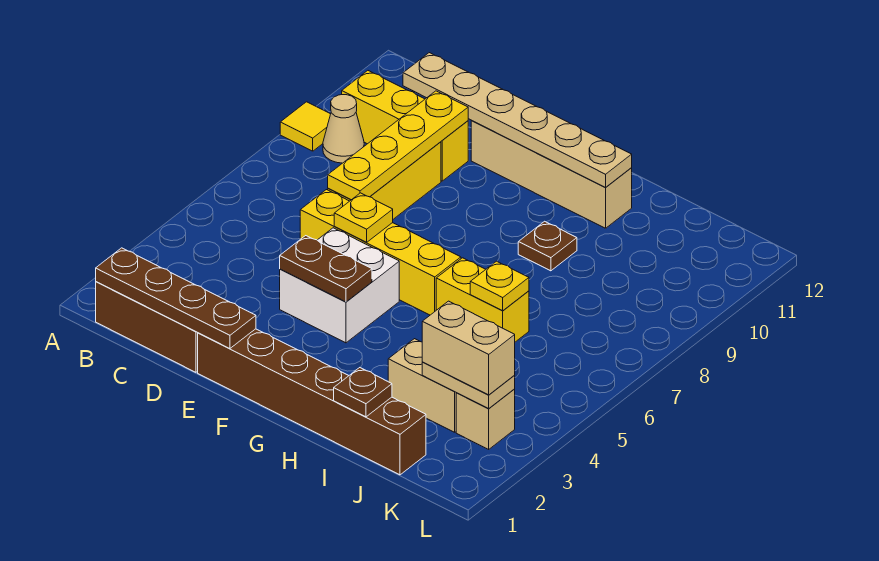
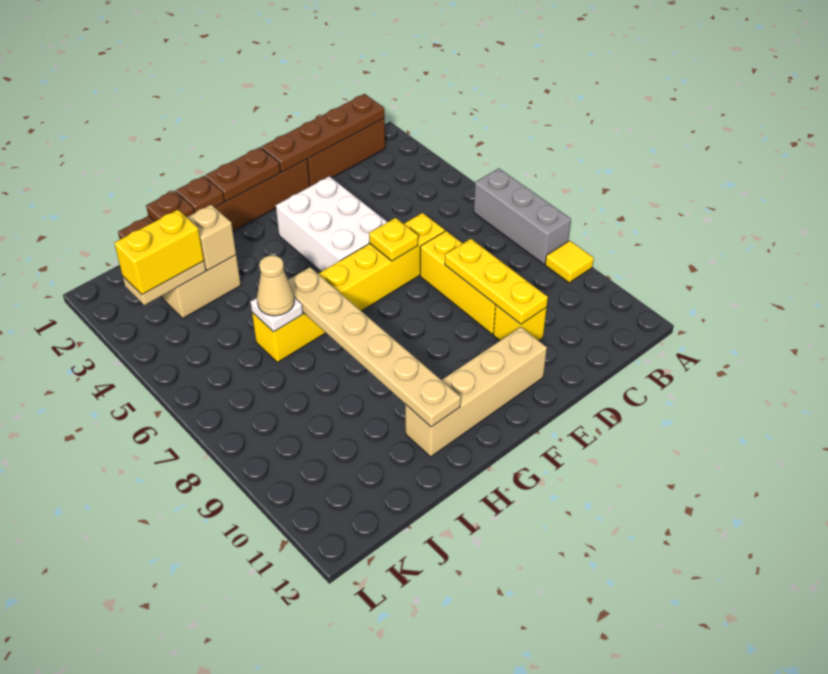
none -> grey brick A6:A8 level 1
tan cone B9 level 1 -> tan cone I6 level 3
yellow brick B10:D10 level 1 -> yellow brick D10 level 1
tan plate C11:H11 level 2 -> tan plate H6:H11 level 2
yellow plate D7:D10 level 2 -> yellow plate D8:D10 level 2
white brick E4:F5 level 1 -> white brick E3:F5 level 1
brown plate E4:F4 level 2 -> brown plate F1:G1 level 2
brown plate H9 level 1 -> brown plate H1 level 2
yellow plate I6 level 2 -> white plate I6 level 2
tan brick J3:K3 level 3 -> yellow brick J3:K3 level 3
tan brick K3 level 1 -> tan brick I3 level 2

